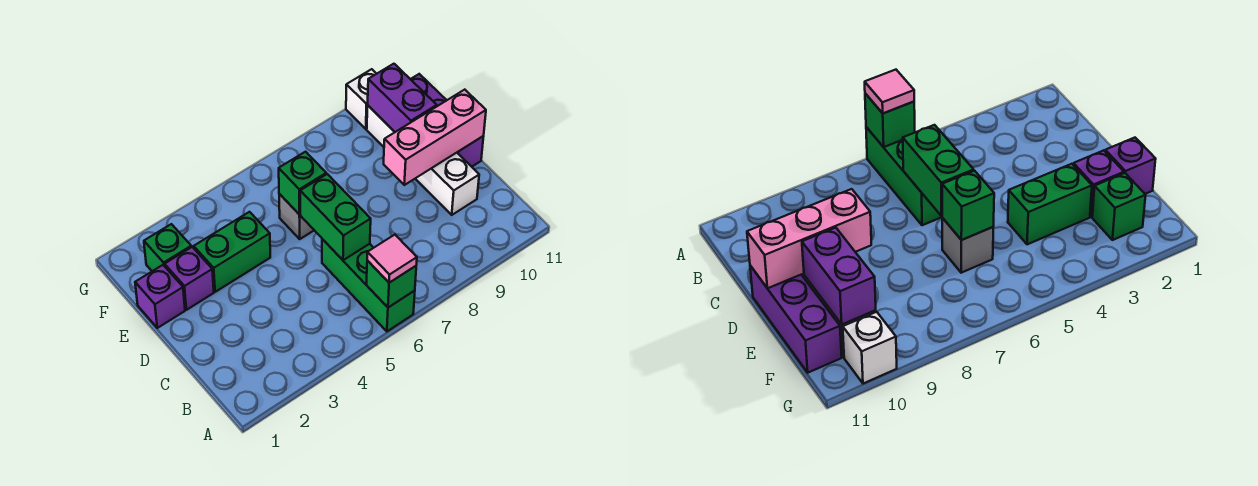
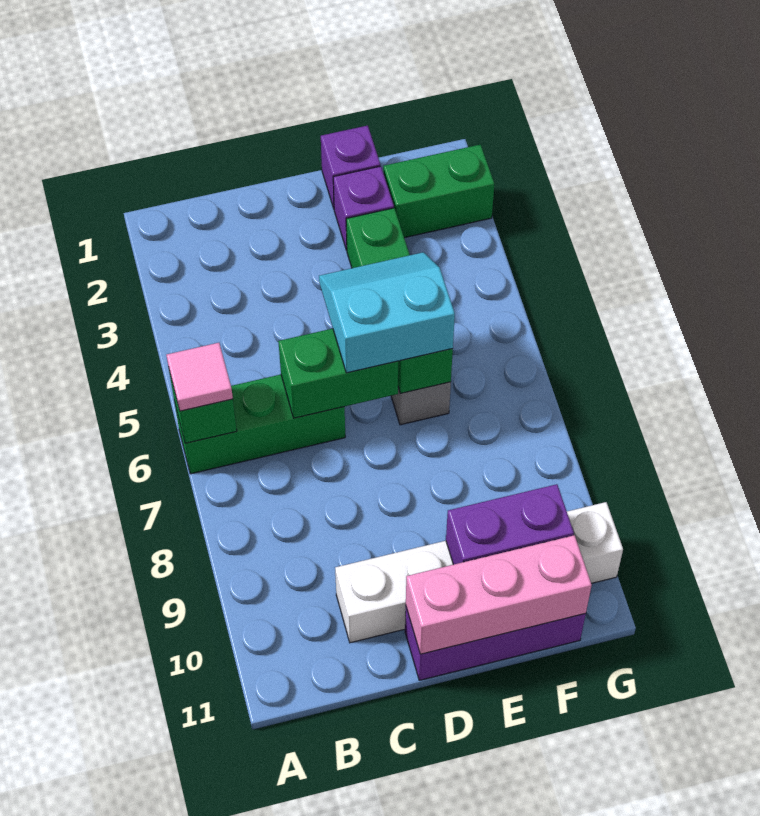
none -> cyan slope D5:E6 level 3 top 6
pink brick D9:D11 level 2 -> pink brick D11:F11 level 2
green brick F2 level 1 -> green brick F2:G2 level 1

